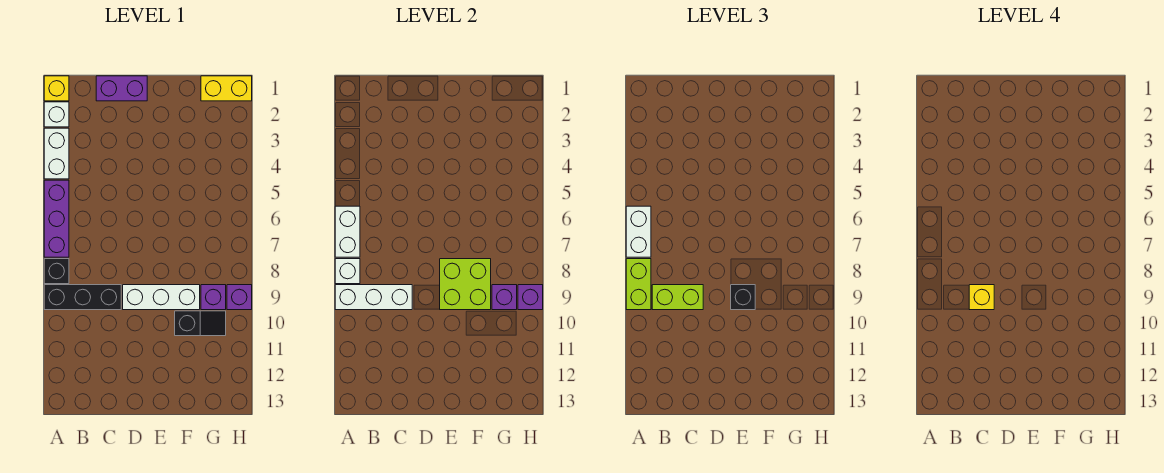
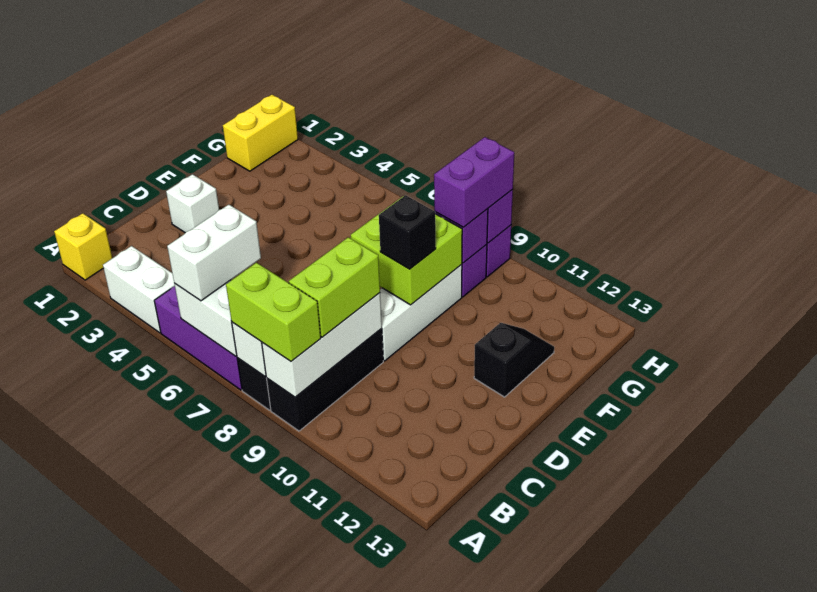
white brick A2 level 1 -> white brick D2 level 1
white brick A6:A7 level 3 -> white brick A6:B6 level 3
purple brick C1:D1 level 1 -> purple brick G9:H9 level 3
yellow brick C9 level 4 -> none
black slope F10:G10 level 1 top F -> black slope E12:F12 level 1 top E

